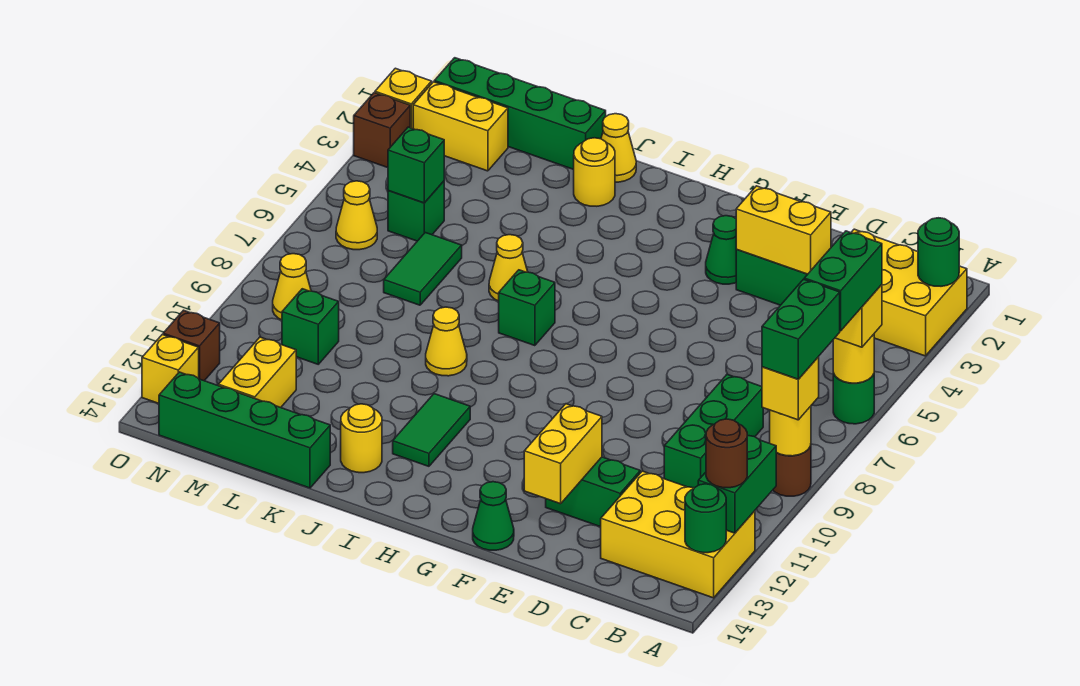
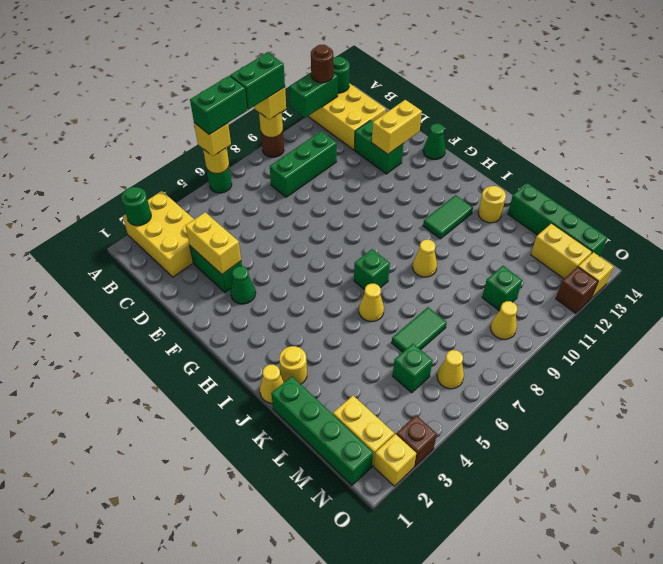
green brick M5 level 2 -> none
yellow brick M12:M13 level 1 -> yellow brick M13:N13 level 1

